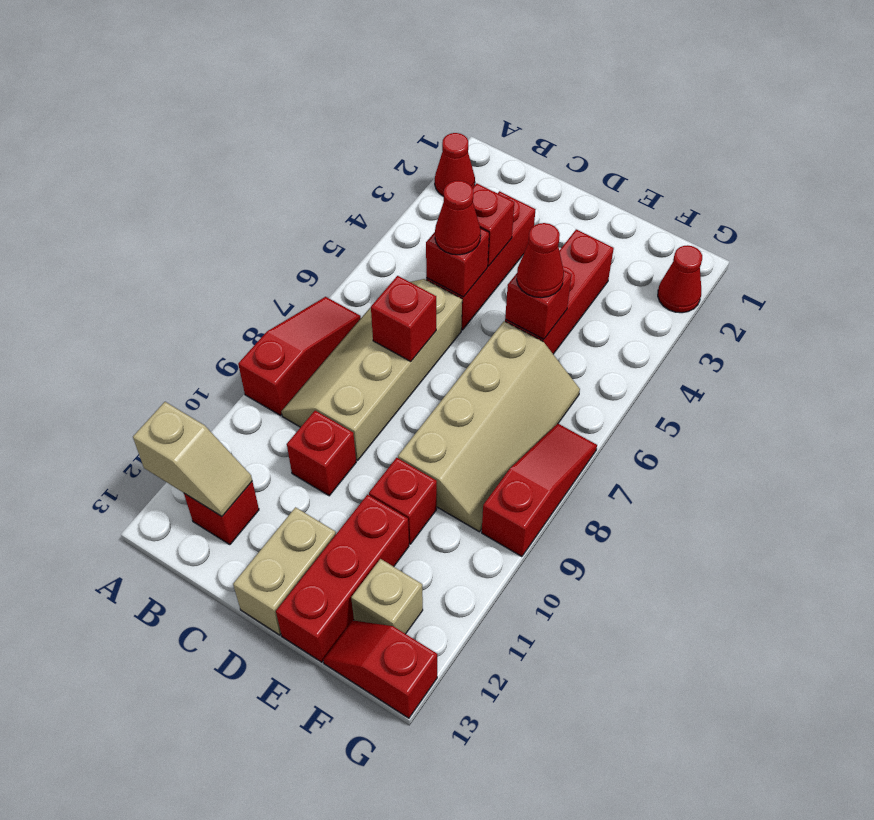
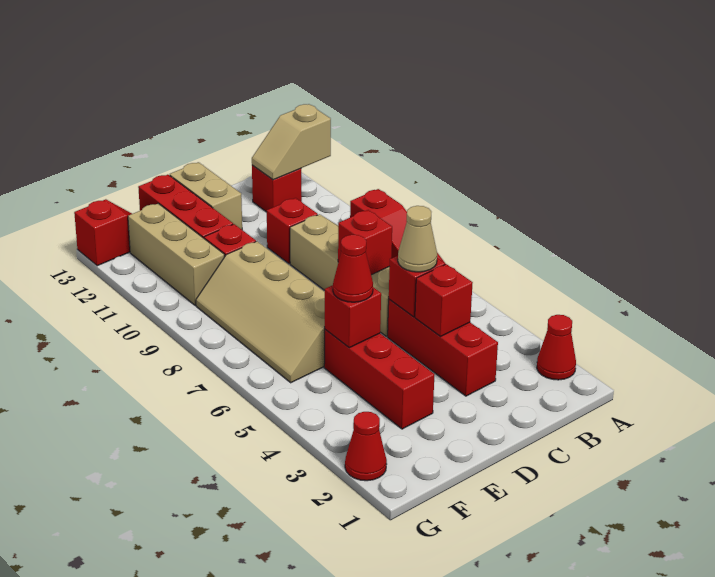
red cone C5 level 3 -> tan cone C5 level 3
tan brick F12 level 1 -> tan brick F10:F12 level 1
red slope G7:G9 level 1 top 9 -> none

